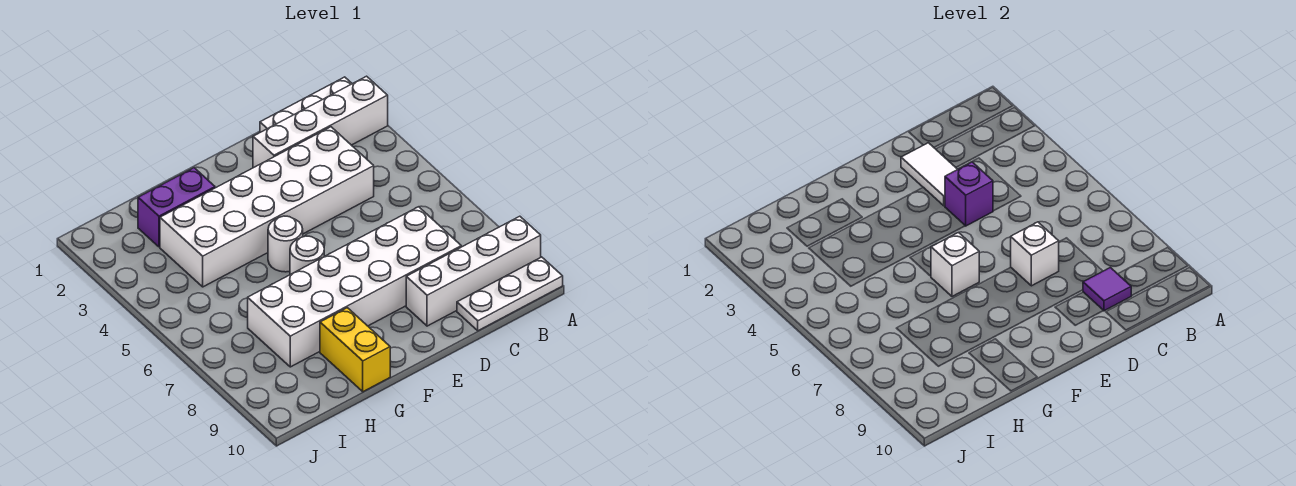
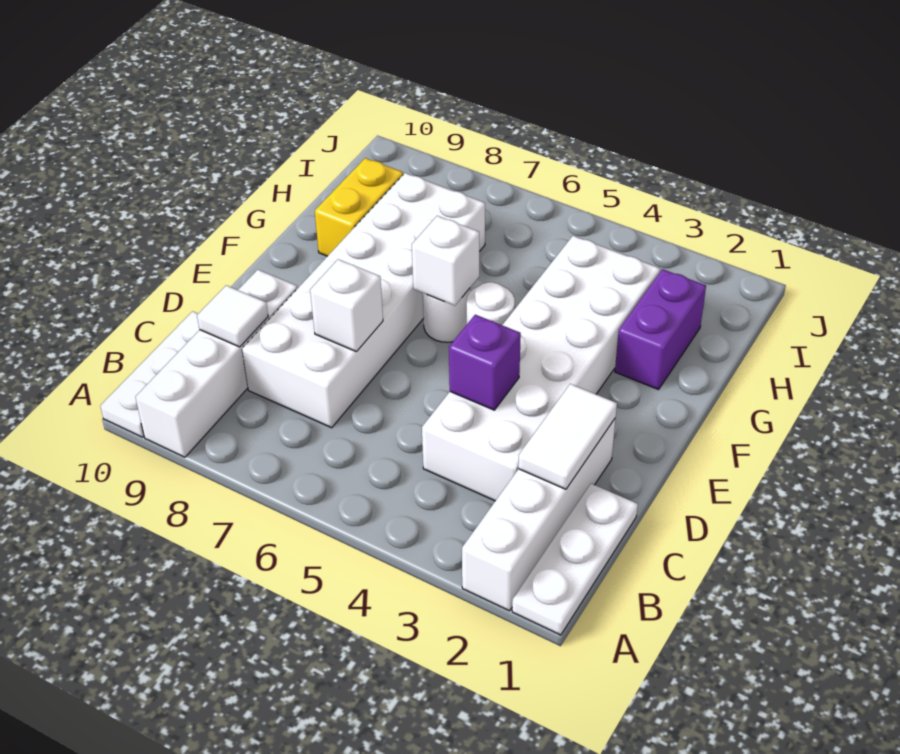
purple tile C9 level 2 -> white tile C9 level 2
white tile D2:D3 level 2 -> white tile C2:D2 level 2
yellow brick G9:G10 level 1 -> yellow brick G9:H9 level 1

